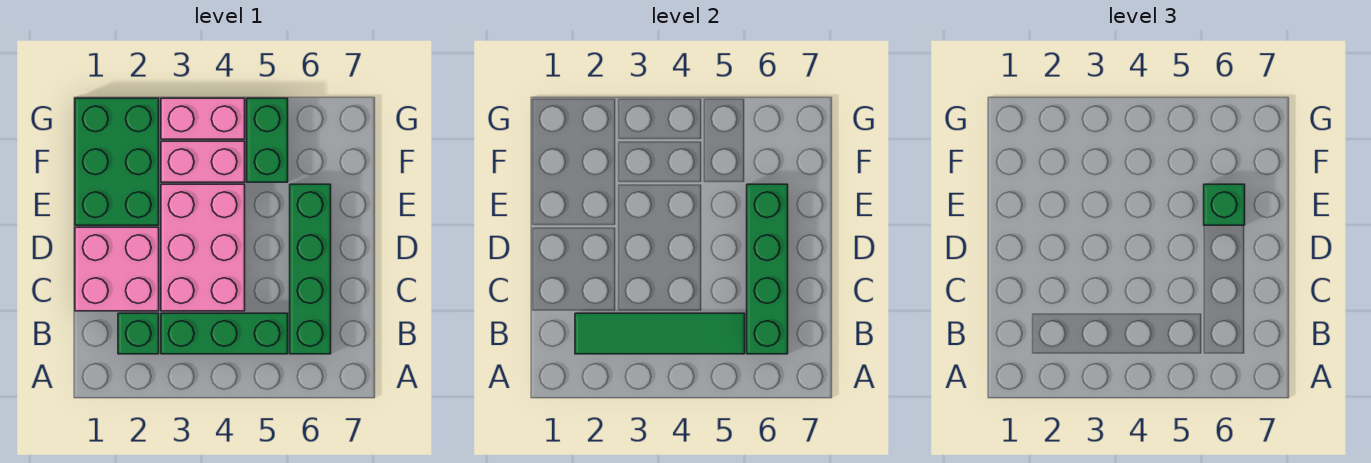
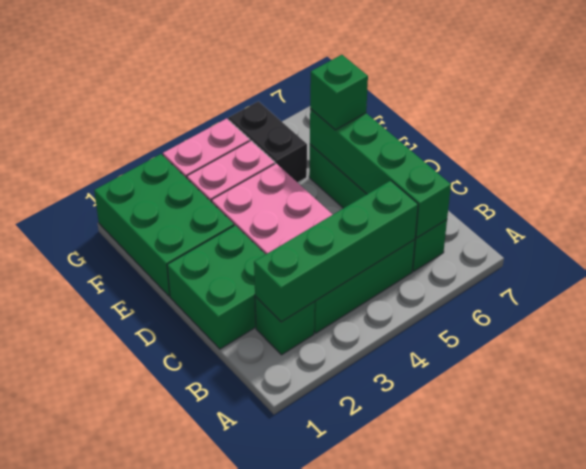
green tile B2:B5 level 2 -> green brick B2:B5 level 2
pink brick C1:D2 level 1 -> green brick C1:D2 level 1
green brick F5:G5 level 1 -> black brick F5:G5 level 1

